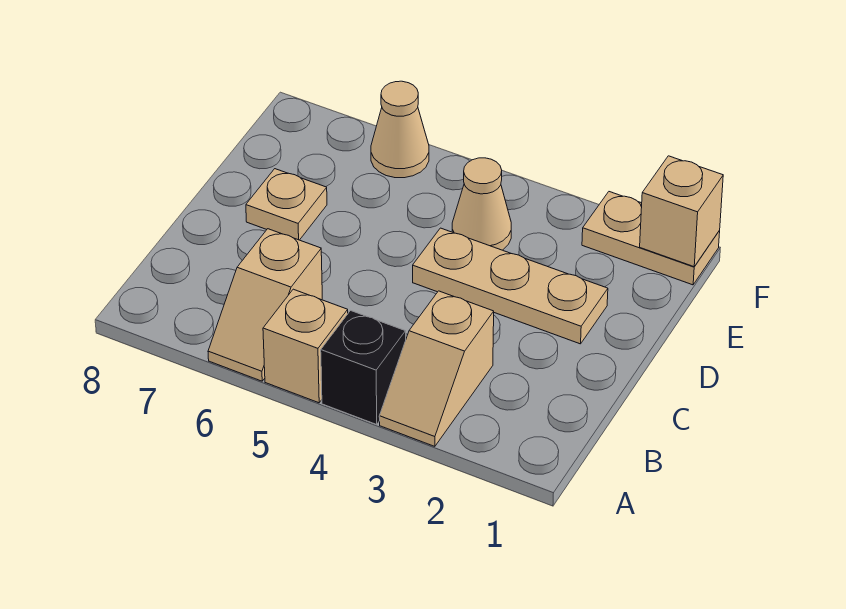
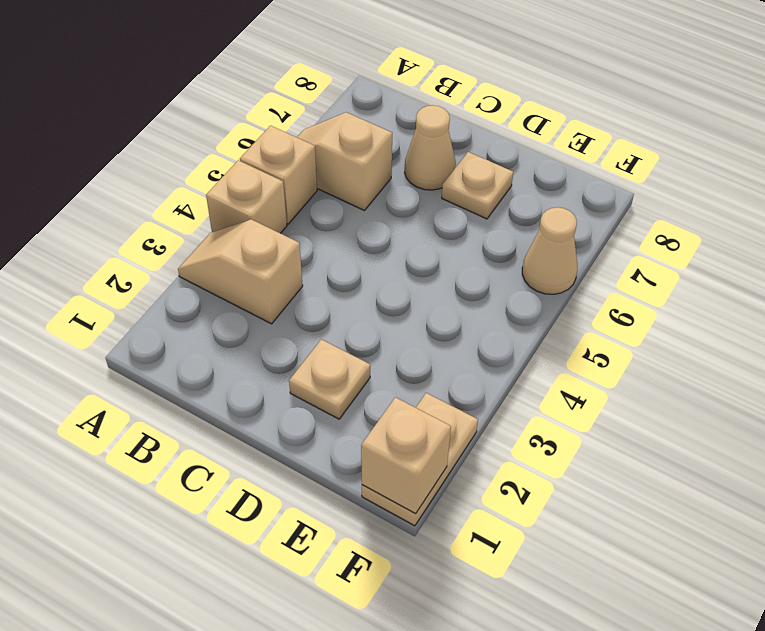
black brick A4 level 1 -> tan brick A4 level 1
tan plate D2:D4 level 1 -> tan plate D2 level 1
tan cone E4 level 1 -> tan cone C7 level 1

